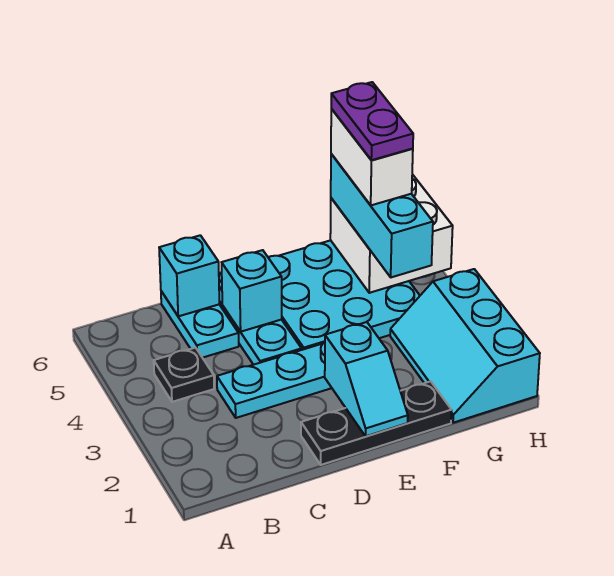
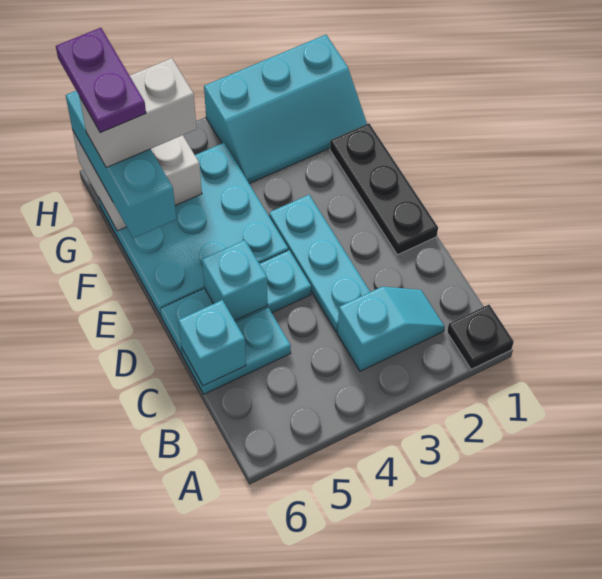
black plate B4 level 1 -> black plate A1 level 1
cyan slope E1:E2 level 2 top 2 -> cyan slope B2:B3 level 1 top 3
cyan brick G4:G6 level 3 -> cyan brick F6:H6 level 3
purple plate G5:G6 level 5 -> purple plate G6:H6 level 5

